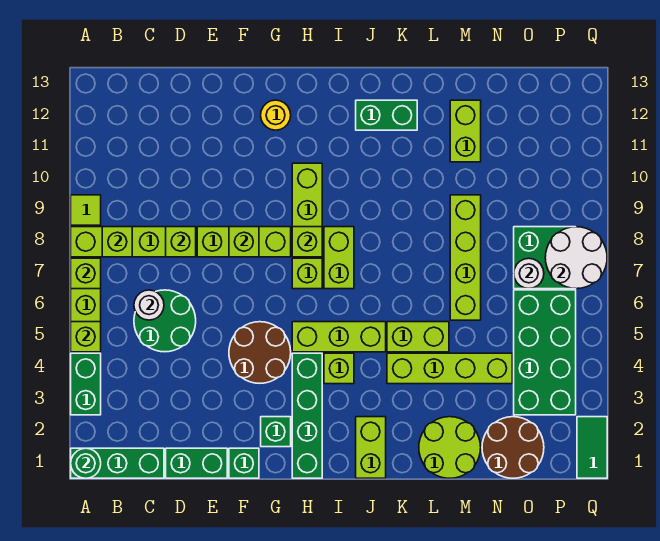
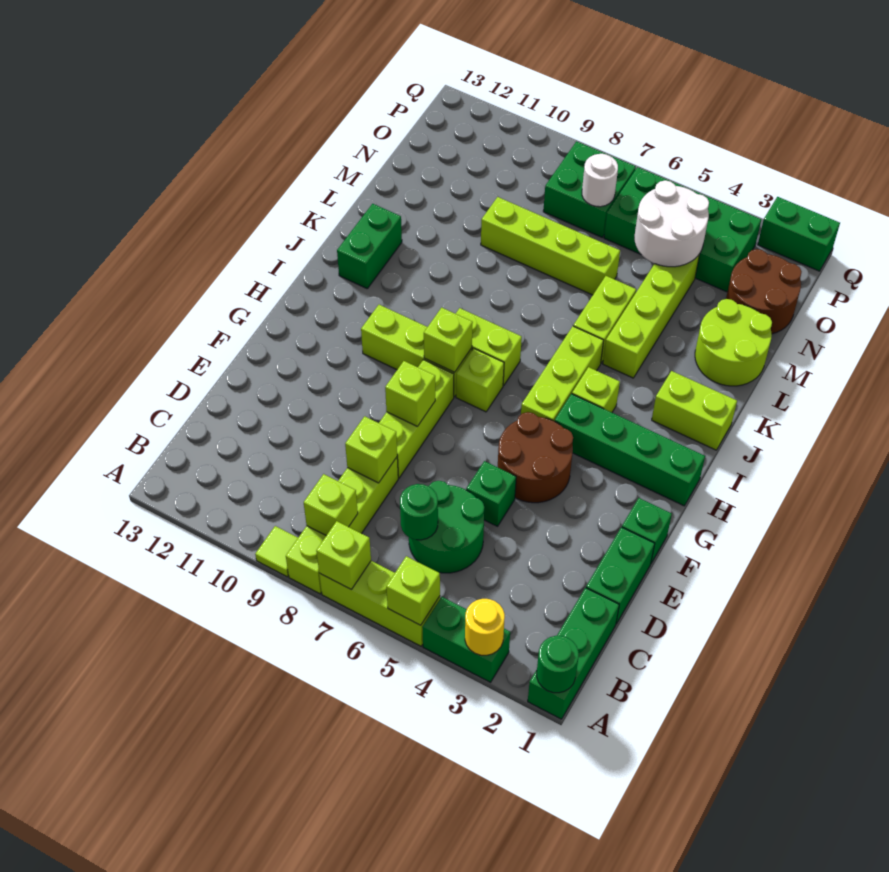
white round brick C6 level 2 -> green round brick C6 level 2
green brick G2 level 1 -> green brick E5 level 1
yellow round brick G12 level 1 -> yellow round brick A3 level 2
lime brick M11:M12 level 1 -> none
white round brick P7:Q8 level 2 -> white round brick N4:O5 level 2
green tile Q1:Q2 level 1 -> green brick Q1:Q2 level 1

